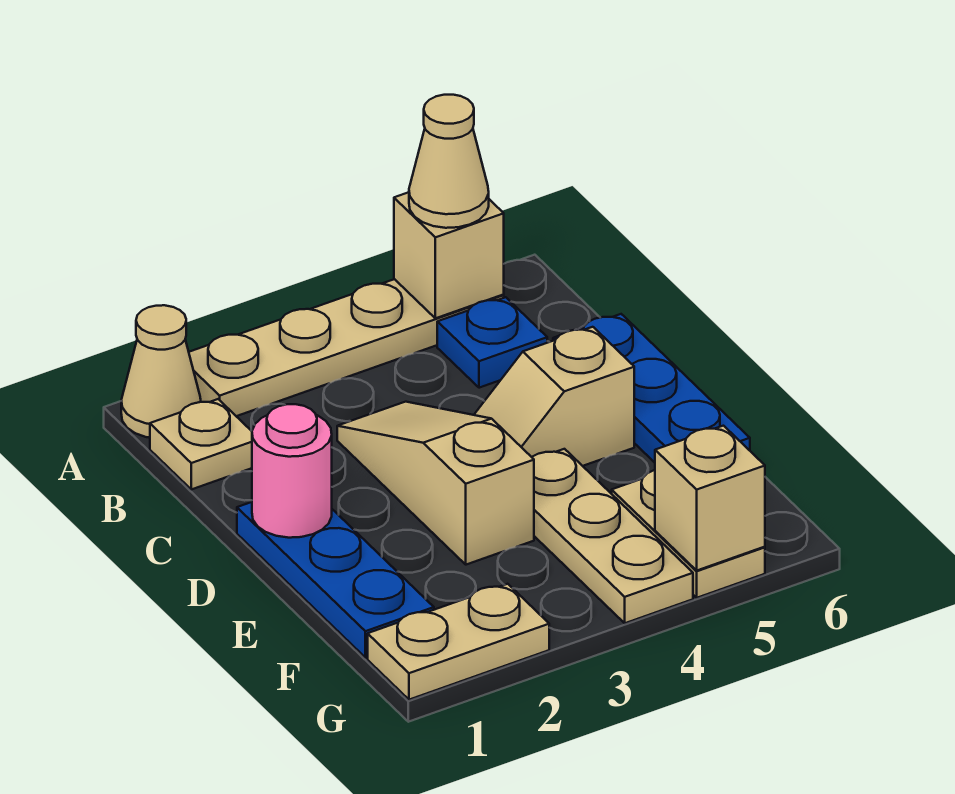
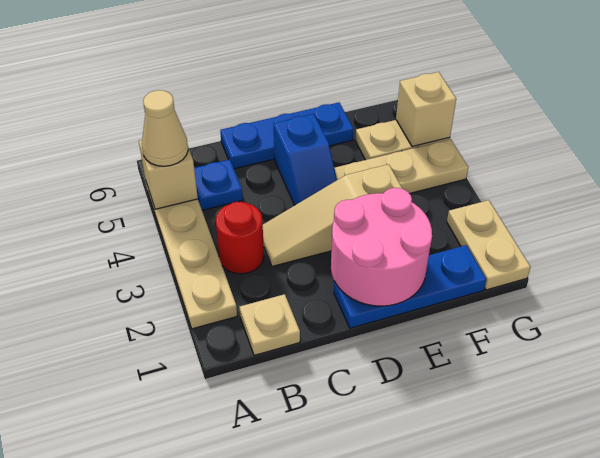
tan cone A1 level 1 -> none
none -> red round brick B3 level 1
pink round brick D1 level 2 -> pink round brick D1:E2 level 2
tan slope D4:D5 level 1 top 5 -> blue slope D4:D5 level 1 top 5

